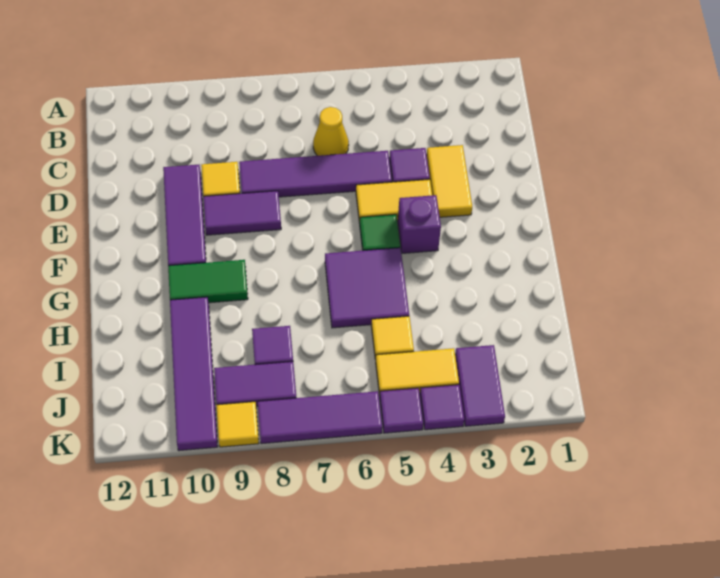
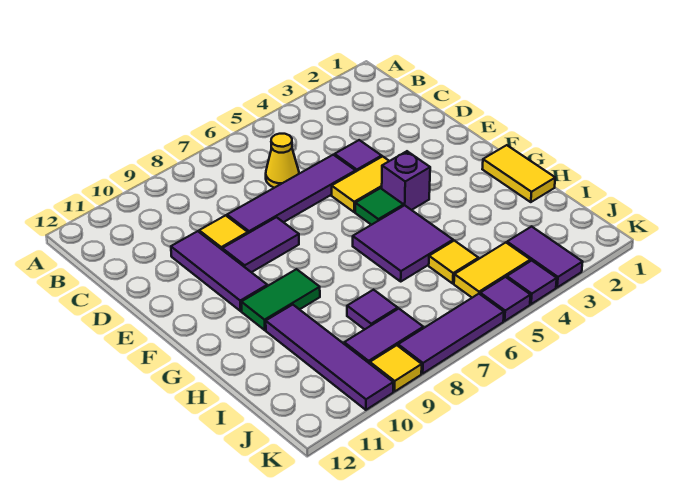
yellow tile D3:E3 level 1 -> yellow tile G1:H1 level 1

